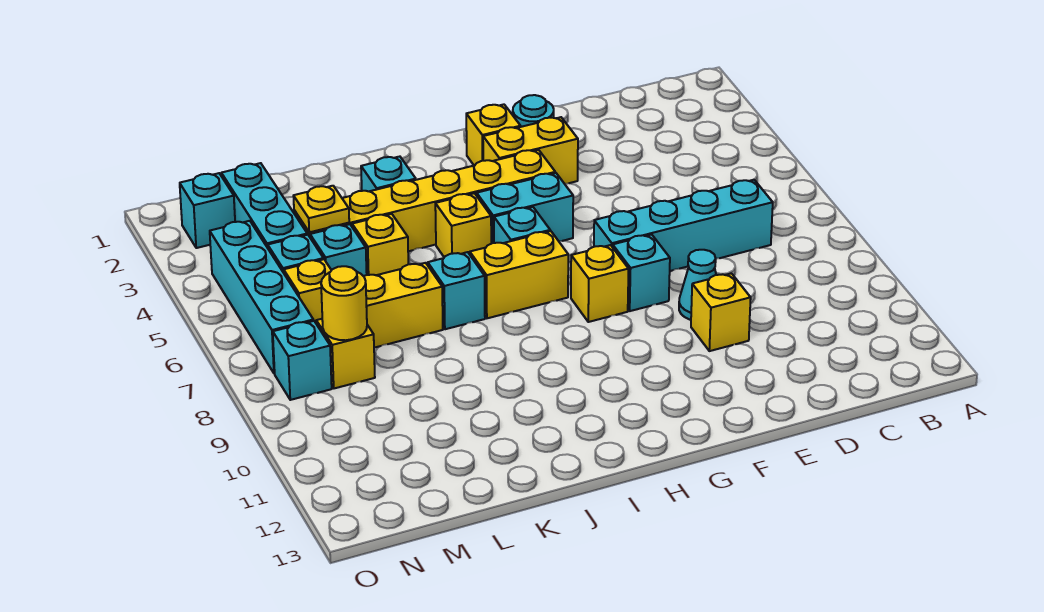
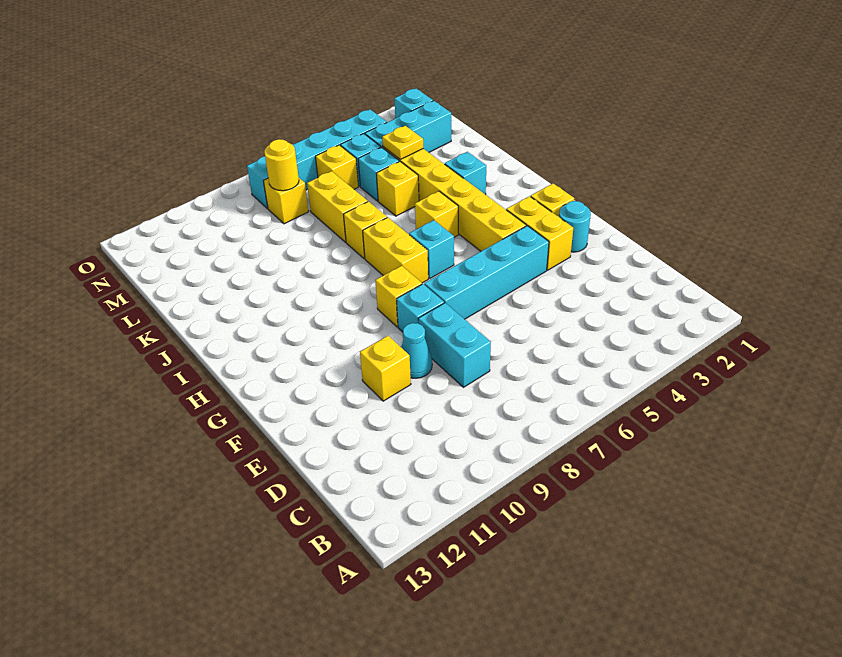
cyan brick C7:F7 level 1 -> cyan brick F4:F7 level 1
cyan brick G5:H5 level 1 -> cyan brick D8:E8 level 1
cyan brick J7 level 1 -> yellow brick J7 level 1

